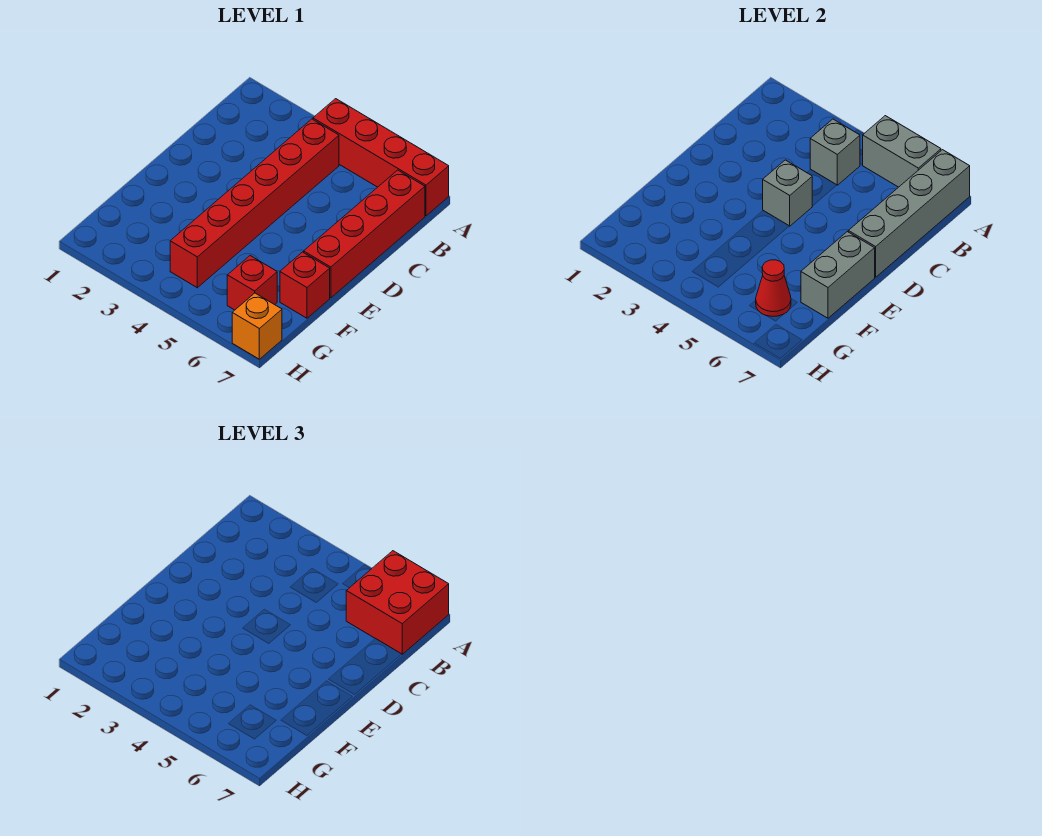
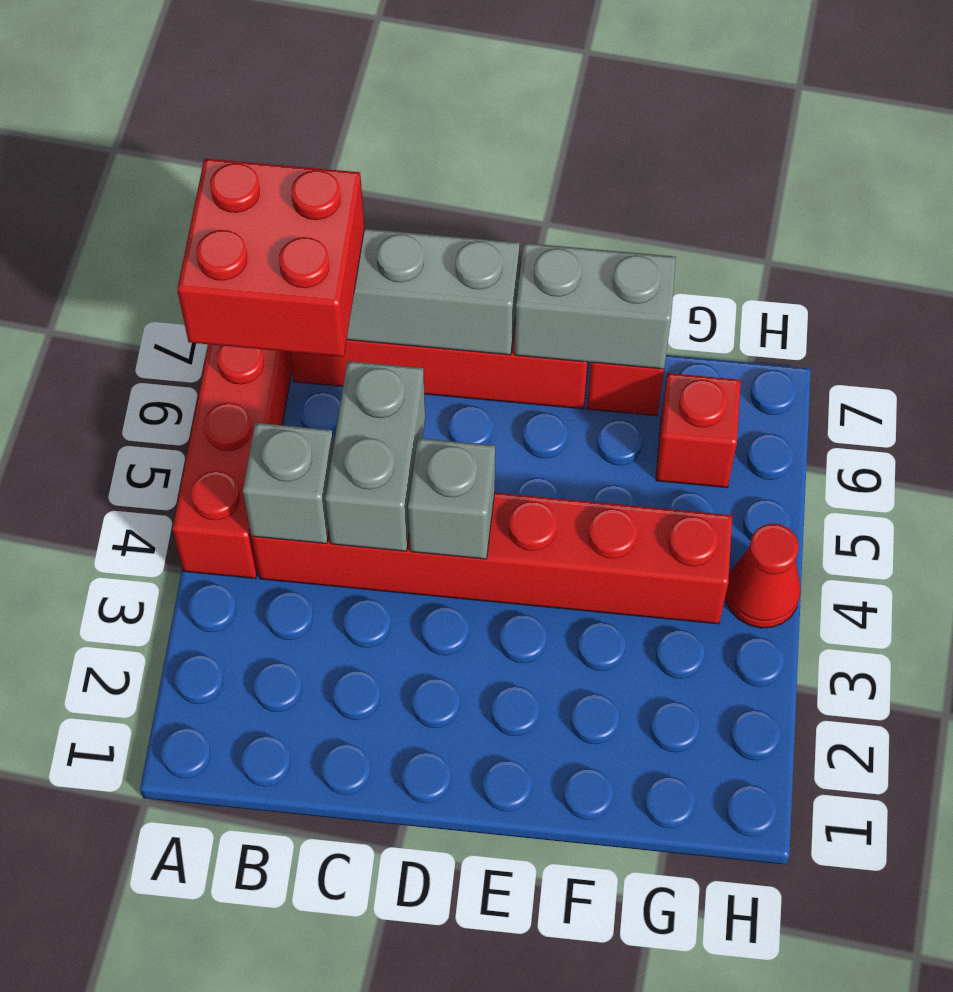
grey brick A5:A6 level 2 -> grey brick C4:C5 level 2
red cone G6 level 2 -> red cone H4 level 1
orange brick H7 level 1 -> none

